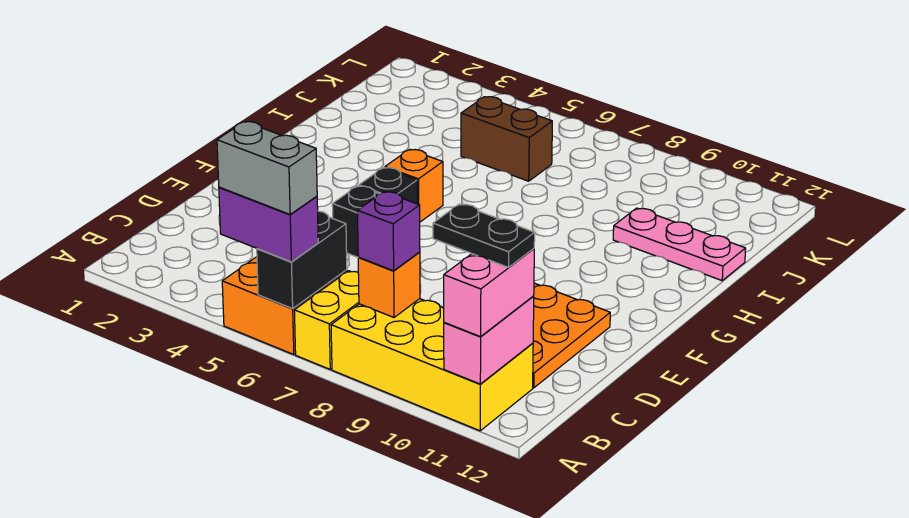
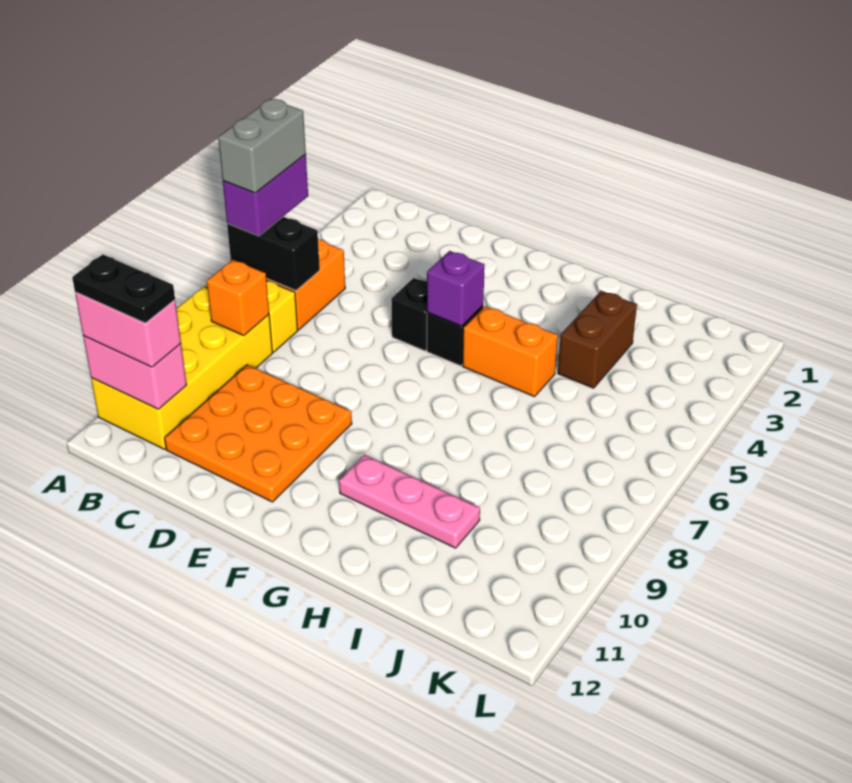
purple brick B8 level 3 -> purple brick F5 level 2
black plate B10:B11 level 4 -> black plate A11:B11 level 4
orange brick G5 level 1 -> orange brick G5:H5 level 1
pink plate I10:I12 level 1 -> pink plate G10:I10 level 1
brown brick J5:J6 level 1 -> brown brick I3:I4 level 1

